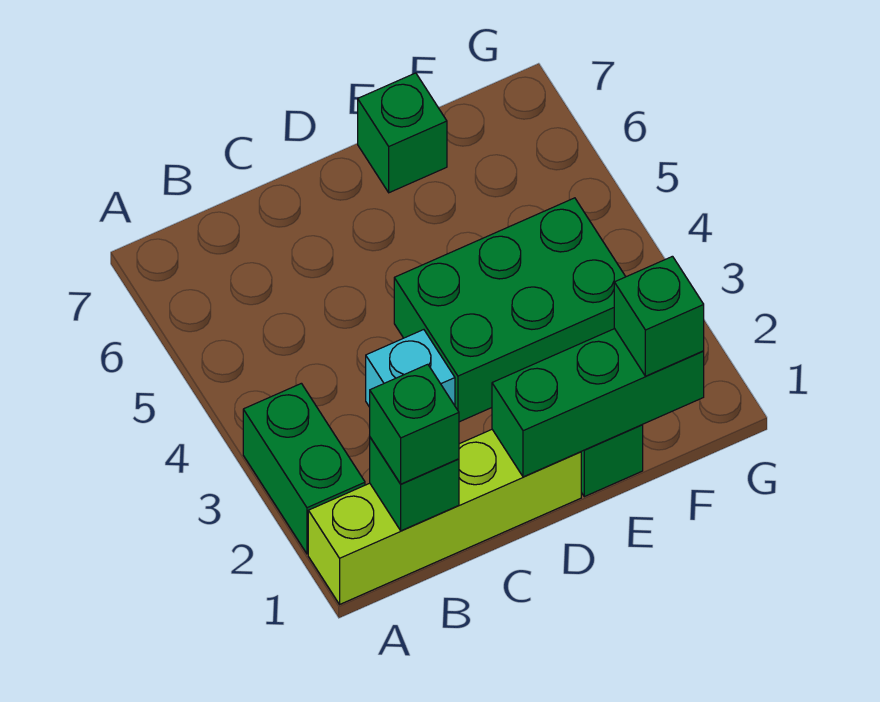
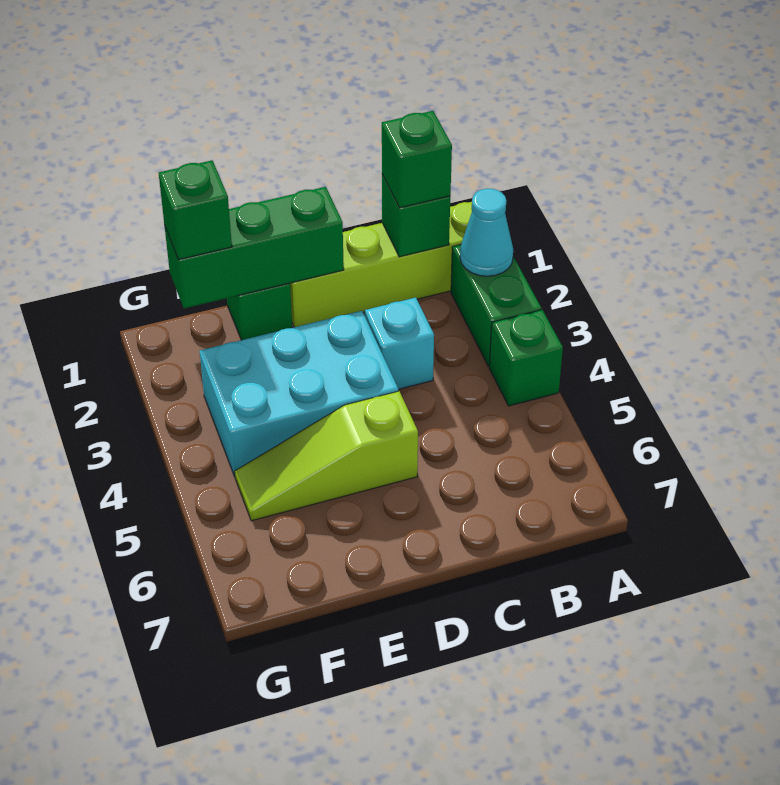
none -> cyan cone A2 level 2
green brick D3:F4 level 1 -> cyan brick D3:F4 level 1
none -> lime slope D5:F5 level 1 top D
green brick E7 level 1 -> green brick A4 level 1

